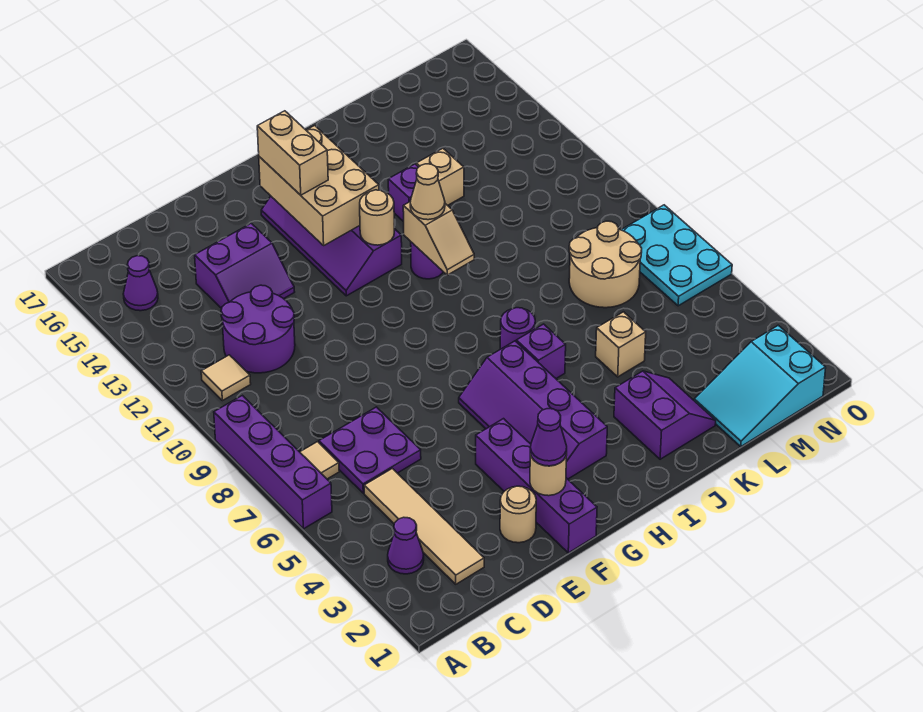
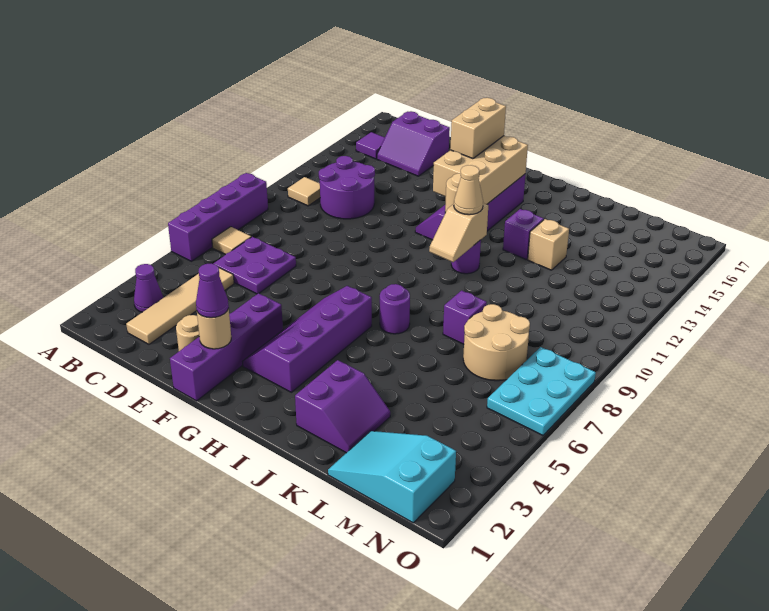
purple cone B15 level 1 -> purple tile B15 level 1
purple slope D13:E14 level 1 top 14 -> purple slope C15:D16 level 1 top 16
purple brick I6 level 1 -> purple brick K8 level 1
tan brick K5 level 1 -> none

